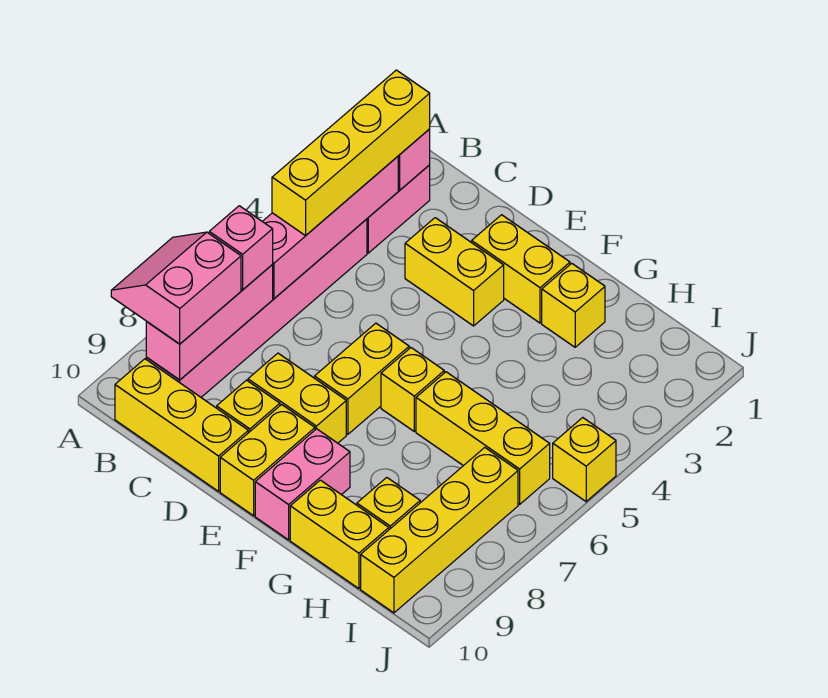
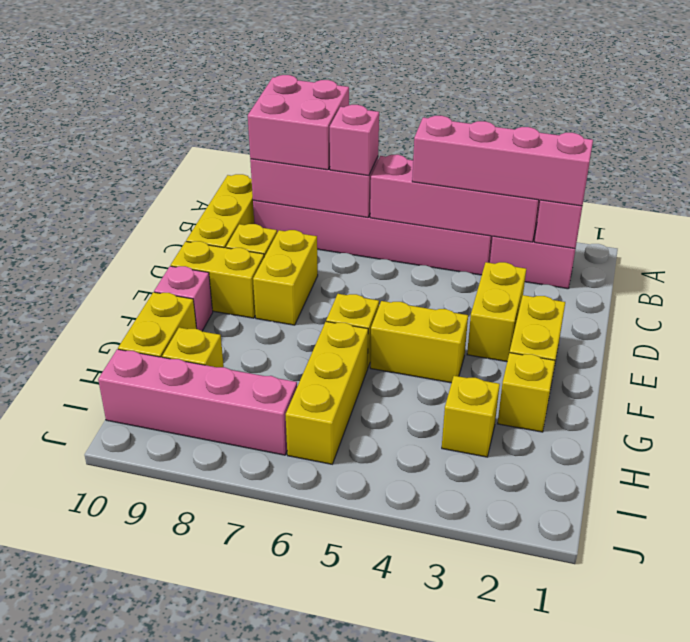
pink slope A8:B9 level 3 top B -> pink brick A8:B9 level 3
yellow brick B2:B5 level 3 -> pink brick B2:B5 level 3
yellow brick E6:E7 level 1 -> yellow brick F4:F5 level 1
pink brick F9:F10 level 1 -> pink brick F10 level 1
yellow brick I7:I10 level 1 -> pink brick I7:I10 level 1
yellow brick J5 level 1 -> yellow brick H3 level 1

